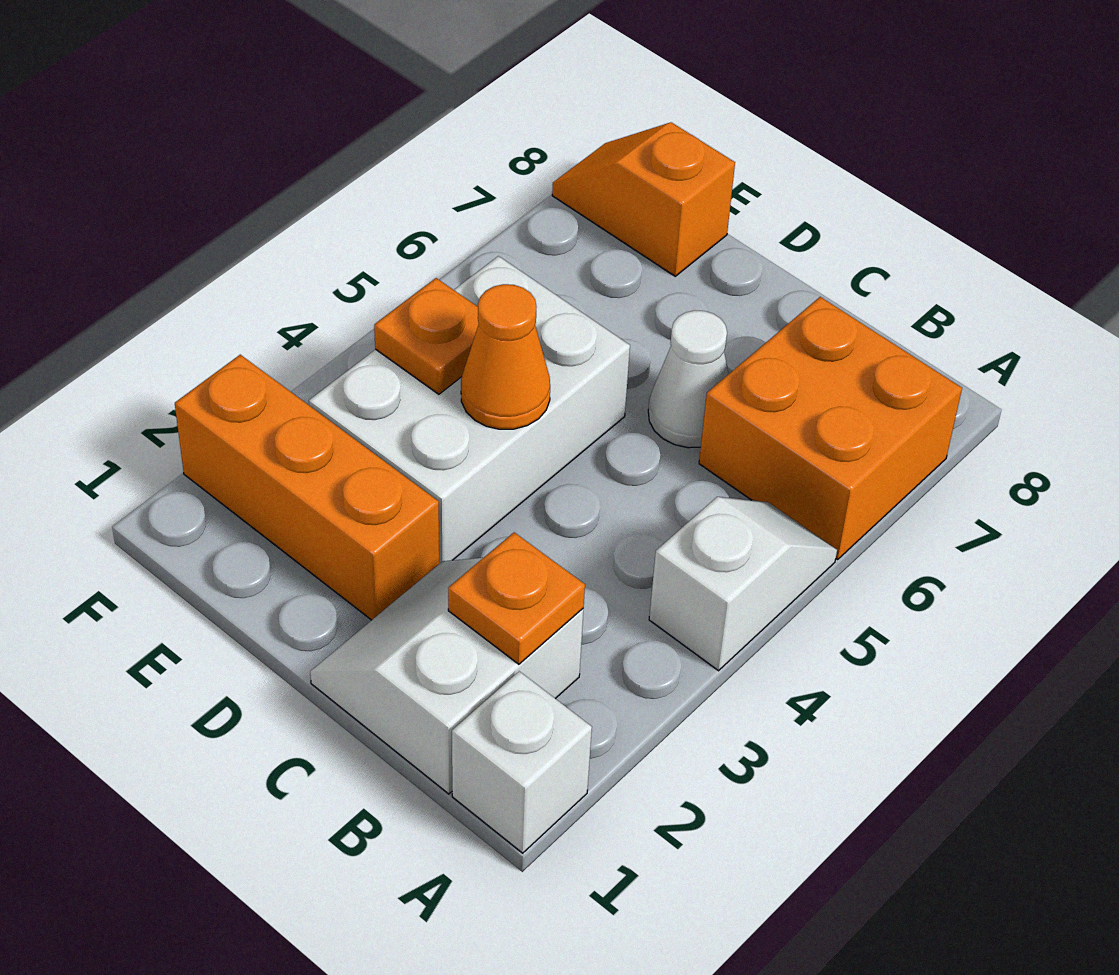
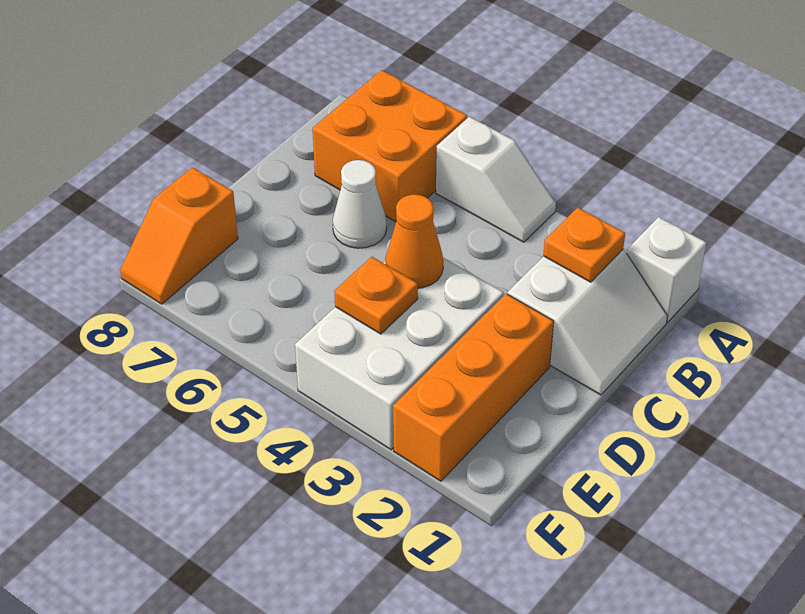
white slope A4:A5 level 1 top 4 -> white slope A4:A5 level 1 top 5
white slope B1:C2 level 1 top B -> white slope B1:C2 level 1 top 2
white brick D3:E5 level 1 -> white brick D3:F4 level 1

